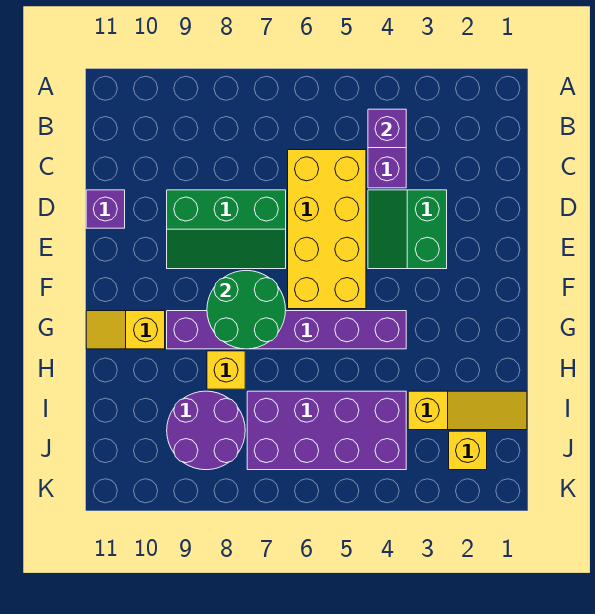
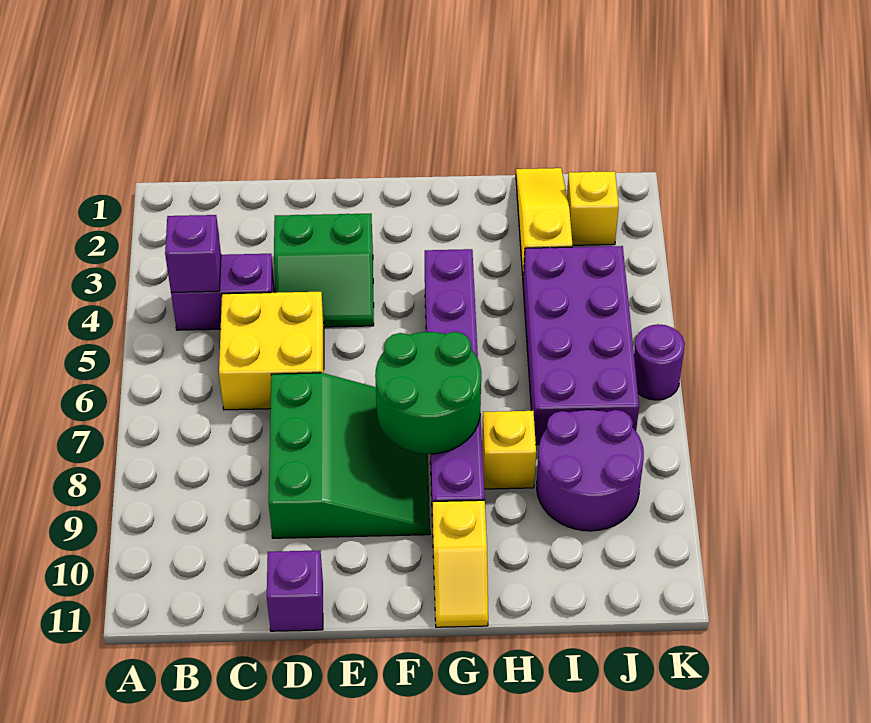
yellow brick C5:F6 level 1 -> yellow brick C5:D6 level 1
green slope D7:E9 level 1 top D -> green slope D7:F9 level 1 top D
none -> purple round brick K6 level 1

